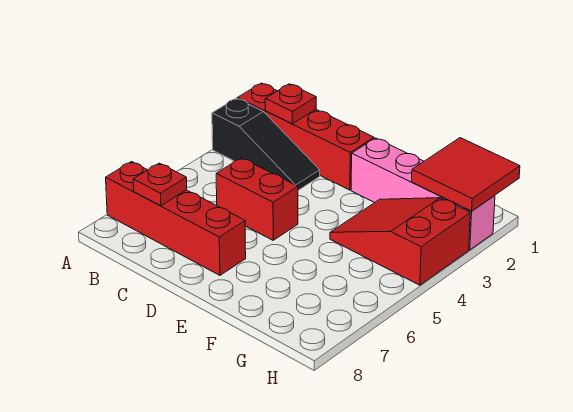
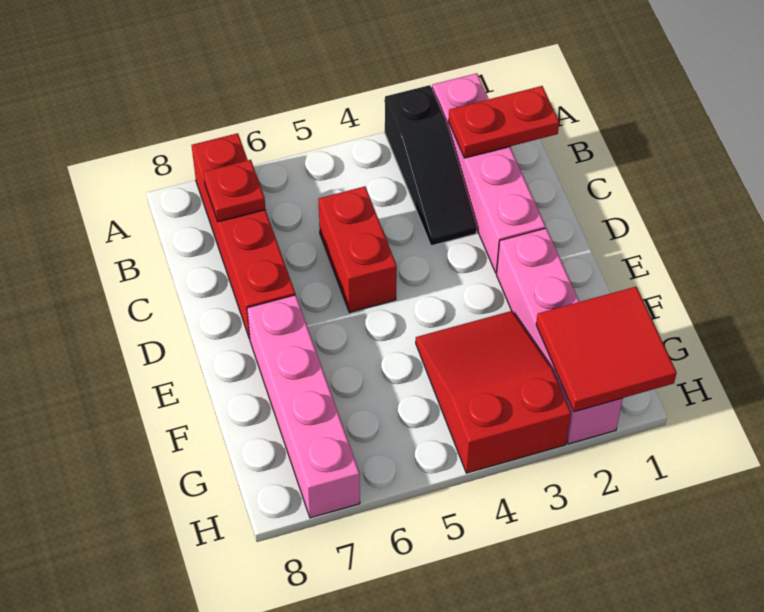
red brick A2:D2 level 1 -> pink brick A2:D2 level 1
red plate B2 level 2 -> red plate B1:B2 level 2
none -> pink brick E7:H7 level 1

